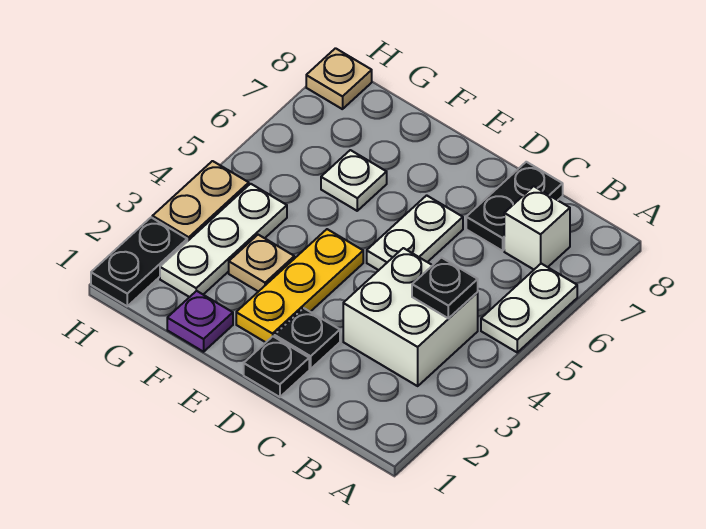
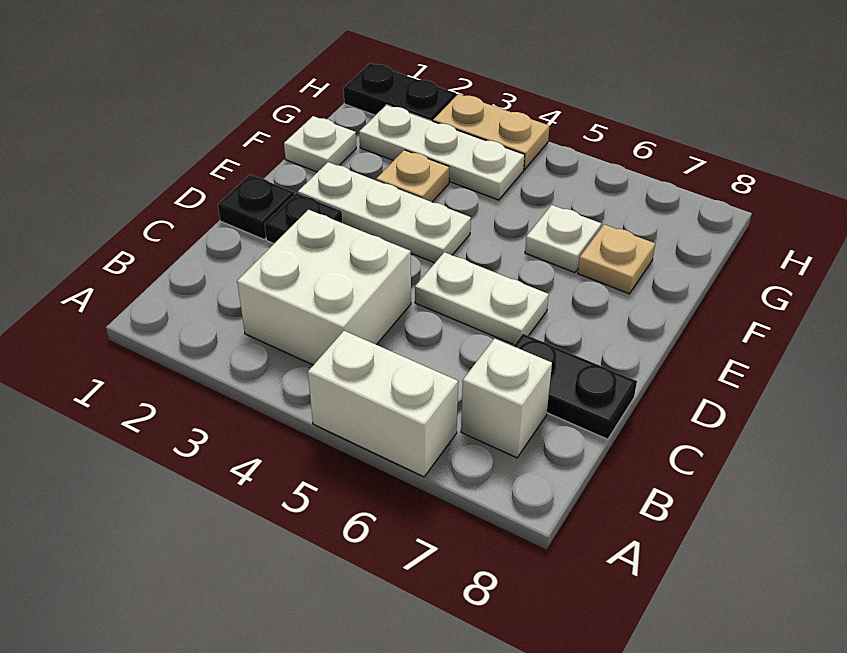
white plate A5:A6 level 1 -> white brick A5:A6 level 1
black plate B4 level 2 -> none
yellow plate E2:E4 level 1 -> white plate E2:E4 level 1
purple plate F1 level 1 -> white plate F1 level 1
tan plate H8 level 1 -> tan plate F7 level 1

